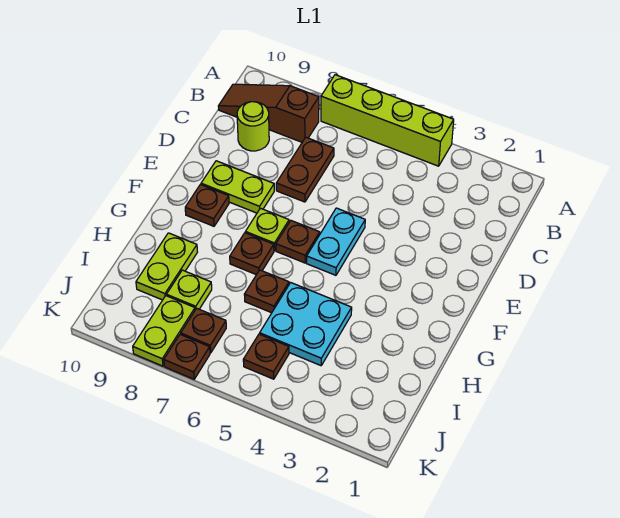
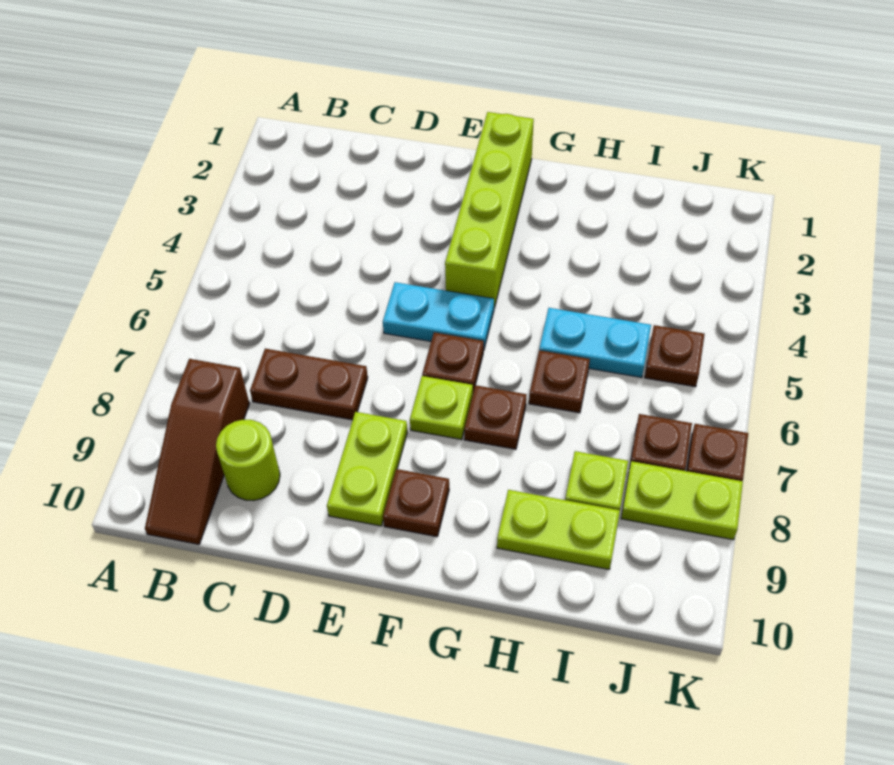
lime brick A4:A7 level 1 -> lime brick F1:F4 level 1
cyan plate H4:I5 level 1 -> cyan plate H5:I5 level 1

